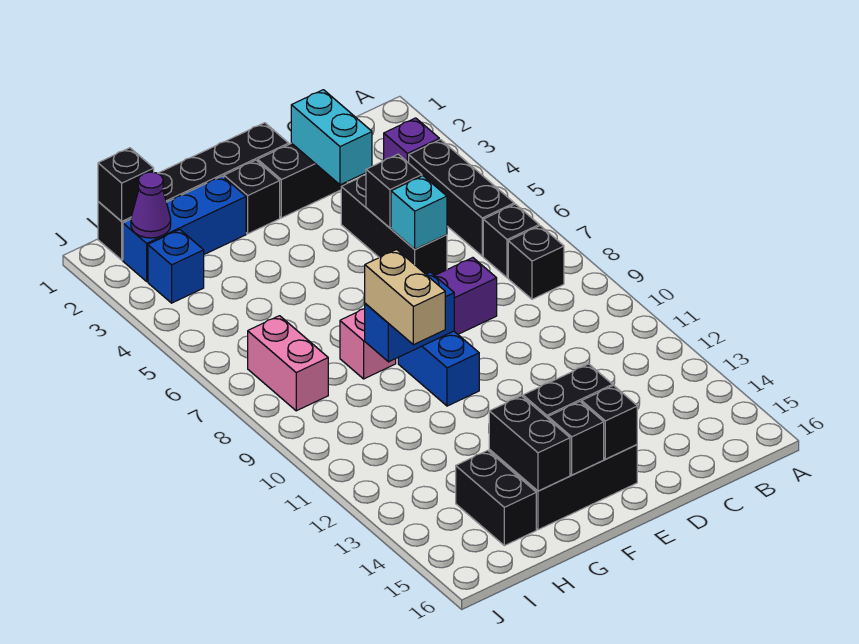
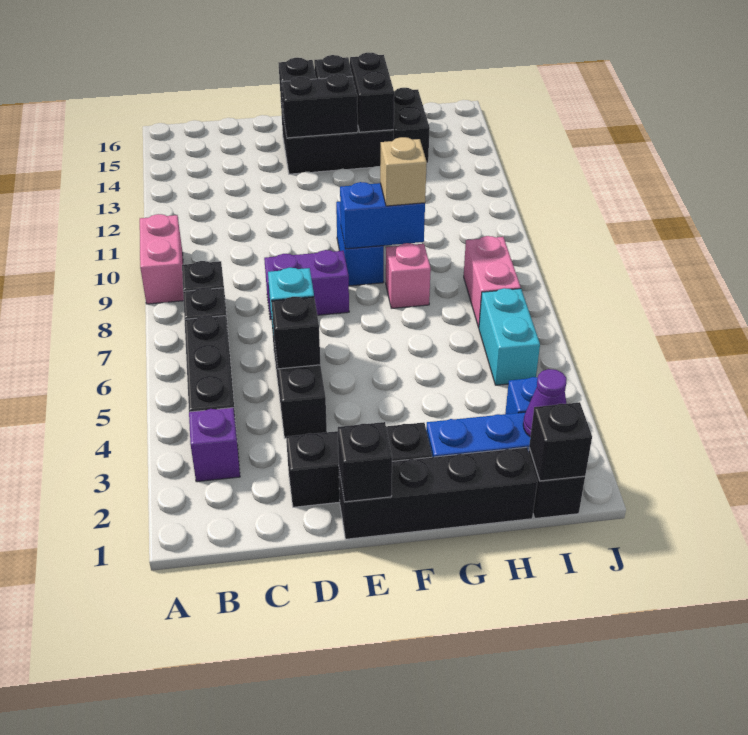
none -> pink brick A9:A10 level 1
cyan brick D2:D3 level 2 -> cyan brick I5:I6 level 1
none -> black brick E1 level 2
tan brick G9:G10 level 3 -> tan brick G9 level 3

